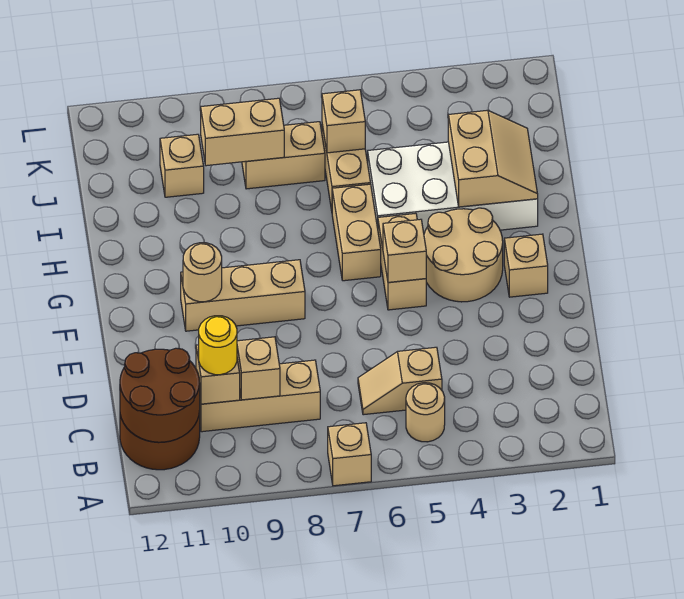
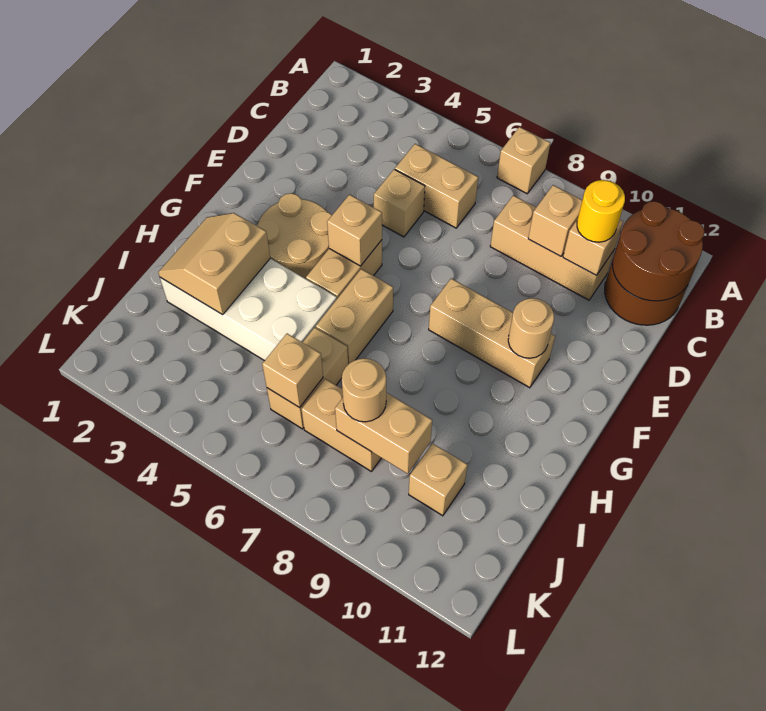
tan round brick B5 level 1 -> tan round brick J8 level 3
tan slope C5:C6 level 1 top 5 -> tan brick C5:C6 level 1
tan brick F2 level 1 -> tan brick D5 level 1

